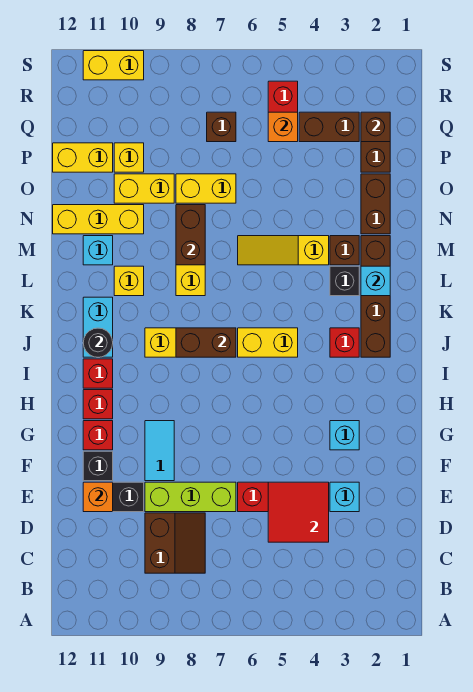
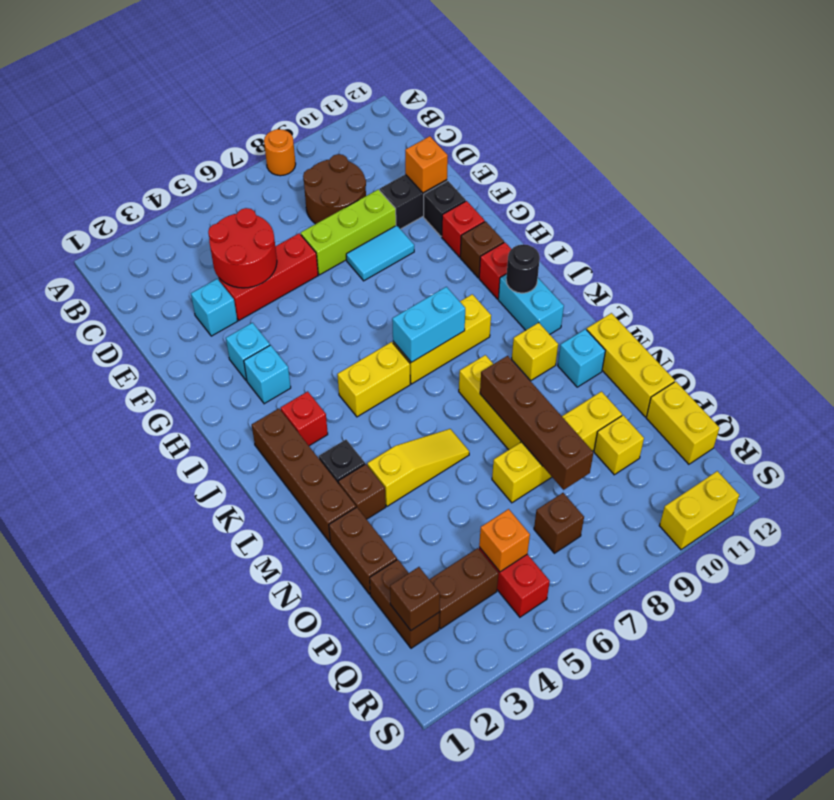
none -> orange round brick A8 level 1
brown slope C8:D9 level 1 top 9 -> brown round brick C8:D9 level 1
red tile D4:E5 level 2 -> red round brick D4:E5 level 2
cyan tile F9:G9 level 1 -> cyan tile F8:F9 level 1
red brick H11 level 1 -> brown brick H11 level 1
brown brick J7:J8 level 2 -> cyan brick J7:J8 level 2
cyan brick L2 level 2 -> cyan brick H3 level 1
brown brick M8:N8 level 2 -> brown brick M8:P8 level 2
yellow brick N10:N12 level 1 -> yellow brick M12:O12 level 1
yellow brick P11:P12 level 1 -> yellow brick P12:Q12 level 1

